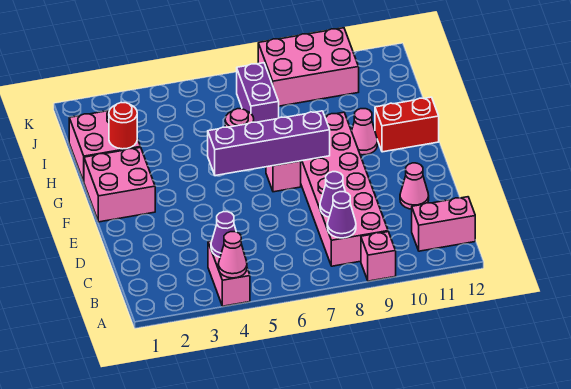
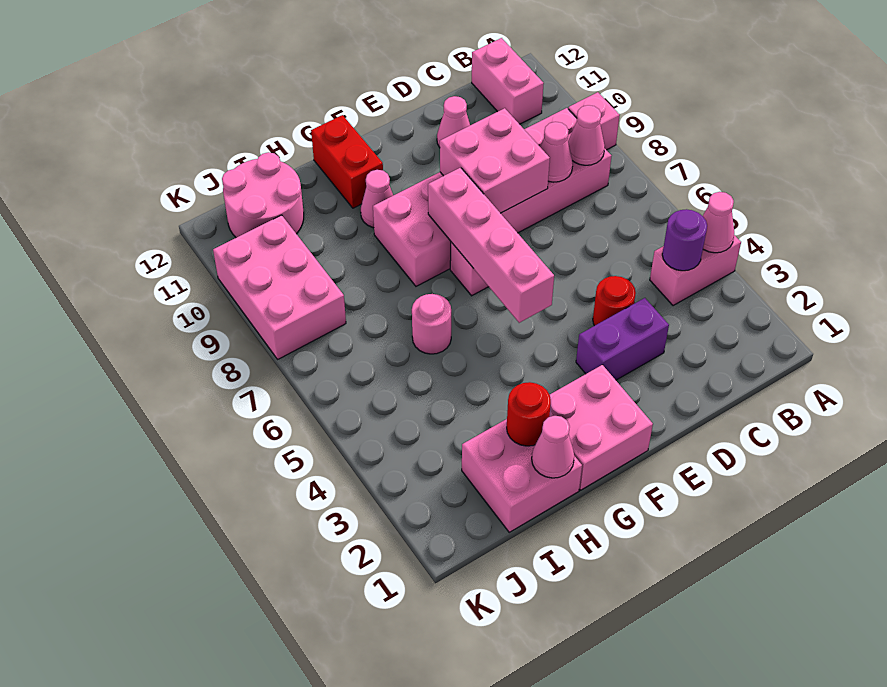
purple cone B4 level 2 -> purple round brick B4 level 2
purple cone B8 level 2 -> pink cone B8 level 2
purple cone C8 level 2 -> pink cone C8 level 2
none -> red round brick D4 level 1
none -> pink brick D8:E9 level 2
purple brick F5:F8 level 2 -> pink brick F5:F8 level 2
none -> pink cone H1 level 2
purple brick I7:J7 level 1 -> purple brick D3:E3 level 1
none -> pink round brick I11:J12 level 1

